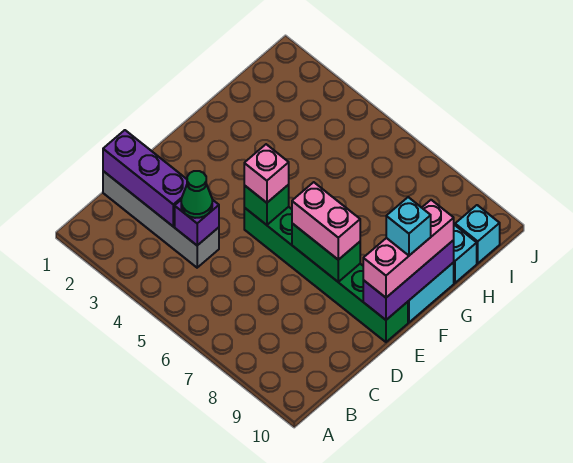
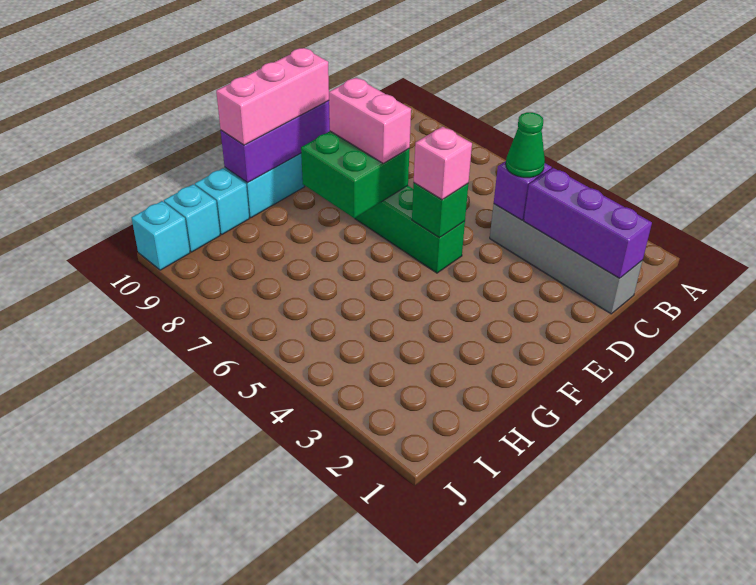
green brick E7:E8 level 2 -> green brick E7:F8 level 2
cyan brick F10 level 4 -> cyan brick J10 level 1

